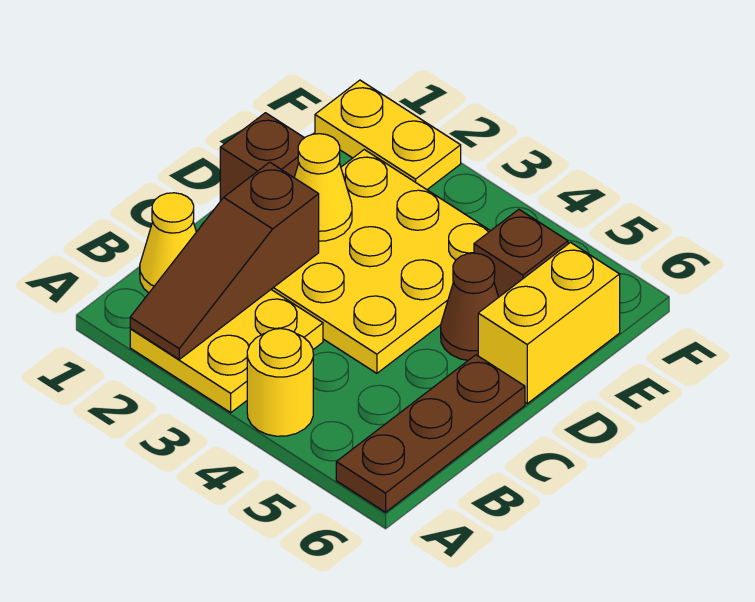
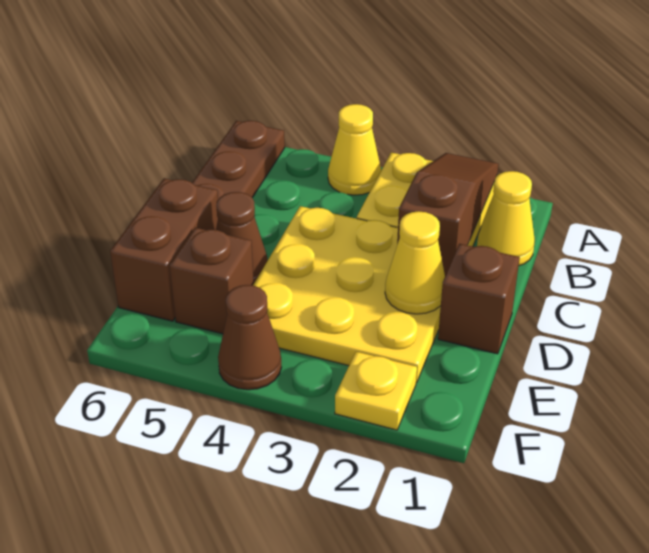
yellow round brick A4 level 1 -> yellow cone A4 level 1
yellow brick D6:E6 level 1 -> brown brick D6:E6 level 1
yellow plate F1:F2 level 1 -> yellow plate F2 level 1
none -> brown cone F4 level 1

